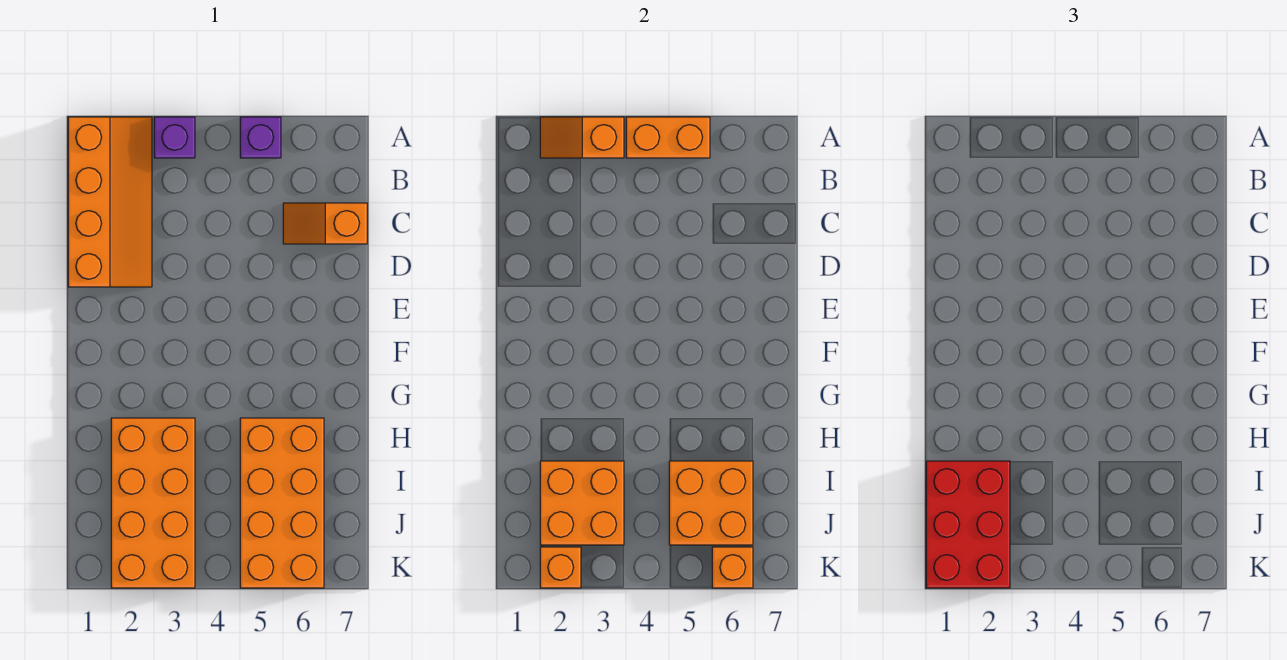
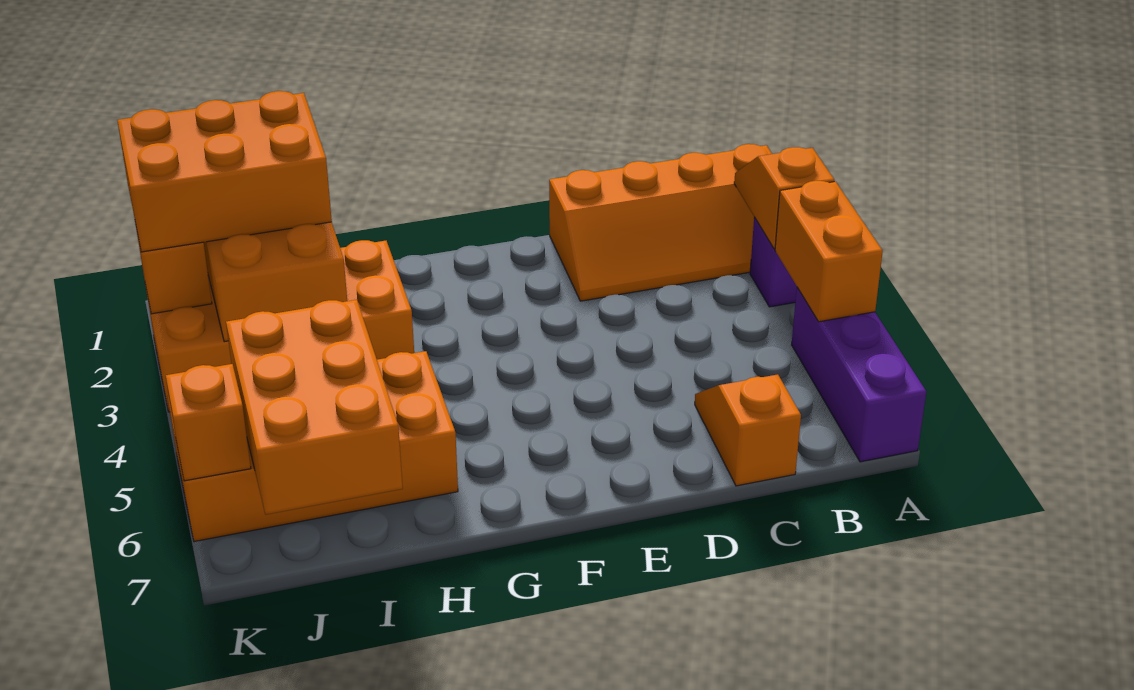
purple brick A5 level 1 -> purple brick A5:A7 level 1
red brick I1:K2 level 3 -> orange brick I1:K2 level 3
orange brick I5:J6 level 2 -> orange brick I5:J7 level 2

